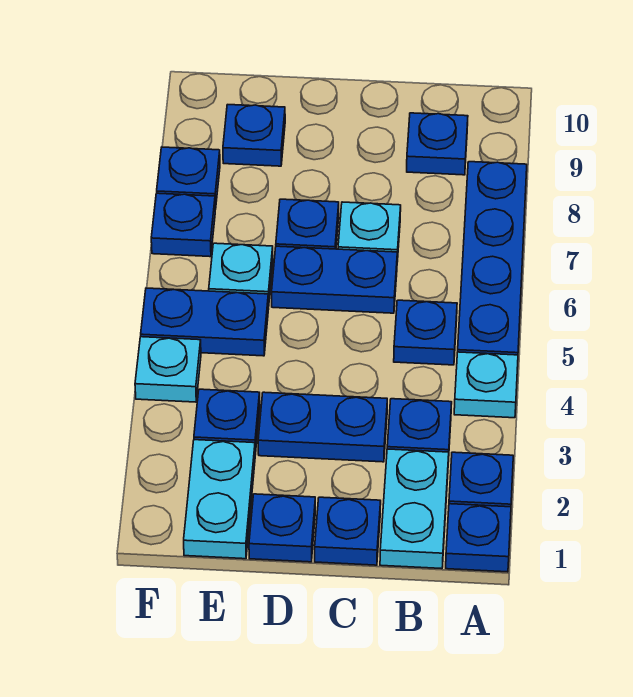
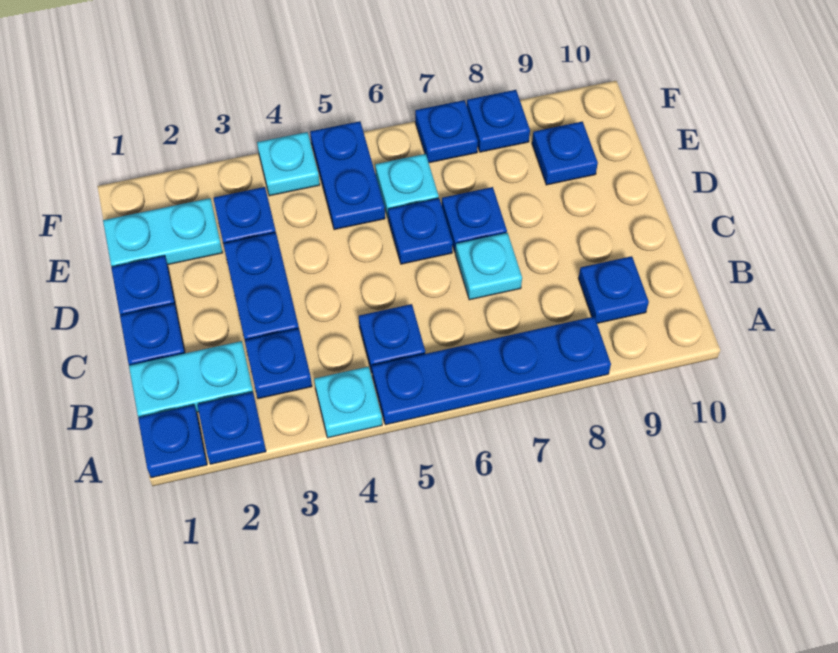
blue plate C6:D6 level 1 -> blue plate D6 level 1

